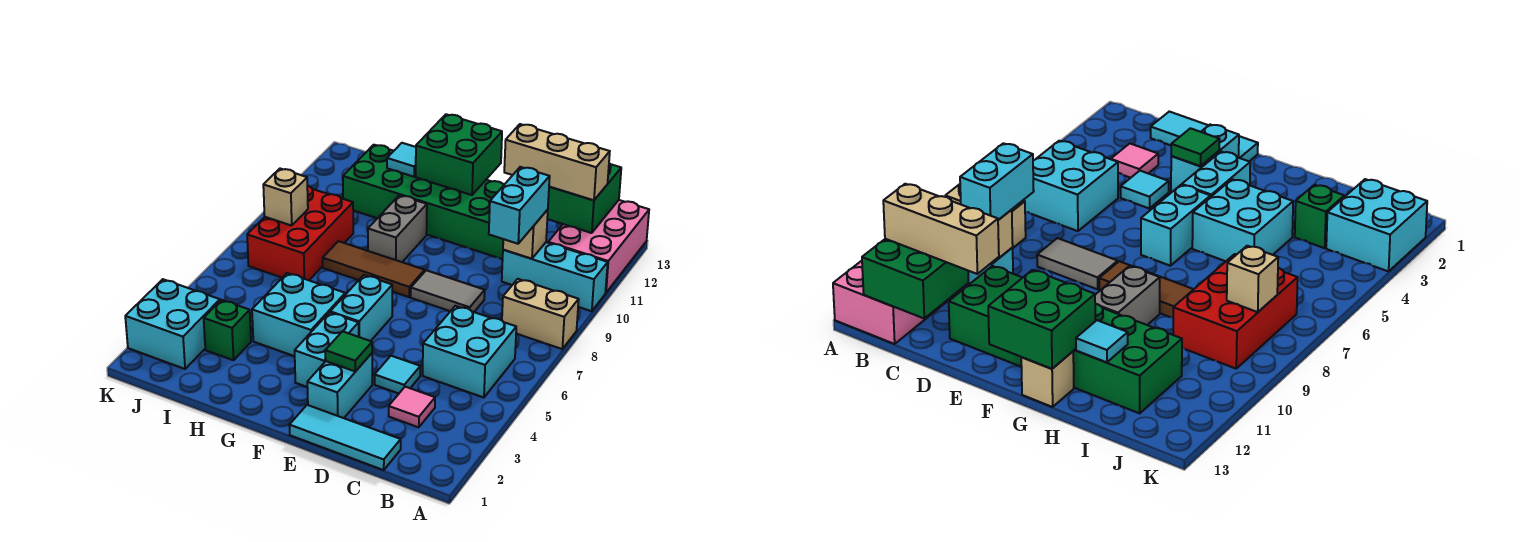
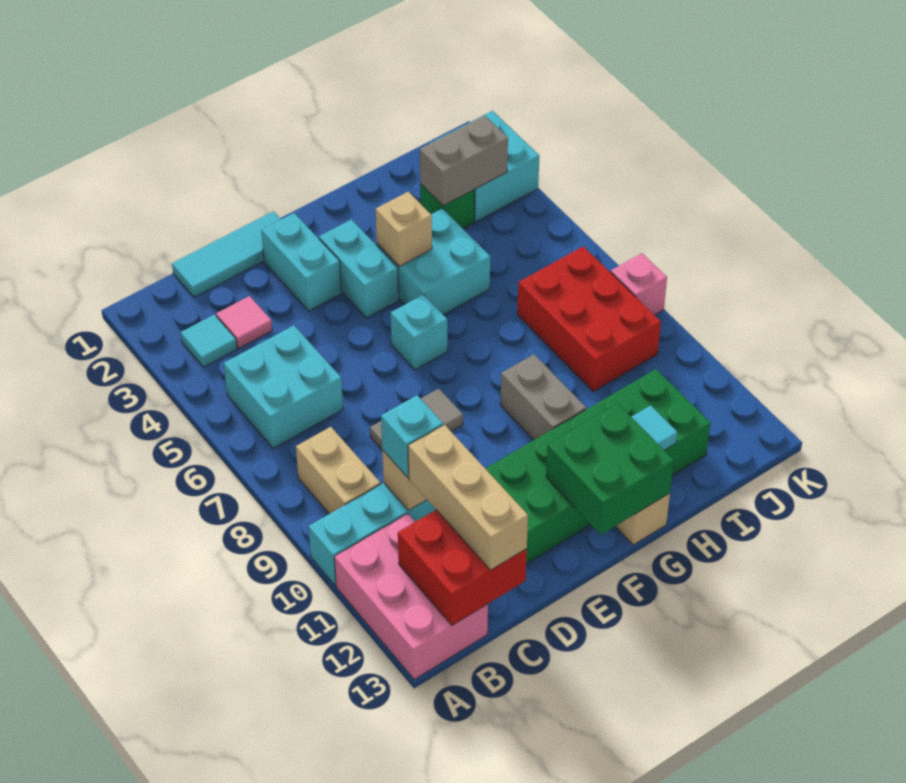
tan brick A8:B8 level 1 -> tan brick B8:B9 level 1
green brick B12:C13 level 2 -> red brick B12:C13 level 2
tan brick B12:D12 level 3 -> tan brick C11:C13 level 3
cyan brick C9:C10 level 3 -> cyan brick C10 level 3
cyan tile D4 level 1 -> cyan tile B3 level 1
green tile E3 level 2 -> none
cyan brick F5:F6 level 1 -> cyan brick F6 level 1
brown tile F8:H8 level 1 -> none
none -> grey brick I3:J3 level 2
tan brick J8 level 2 -> tan brick G4 level 2
none -> pink brick K8 level 1

